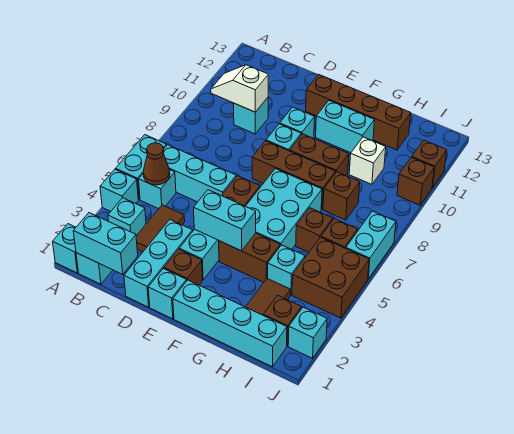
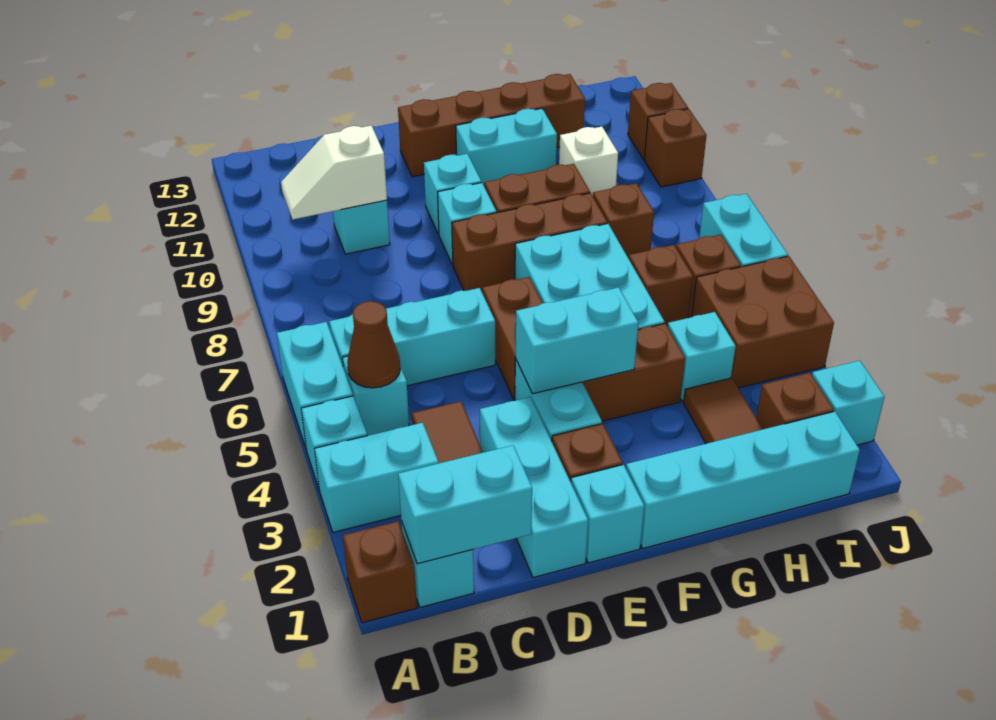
cyan brick A1 level 1 -> brown brick A1 level 1
cyan brick B3 level 1 -> cyan brick A3:B3 level 1

